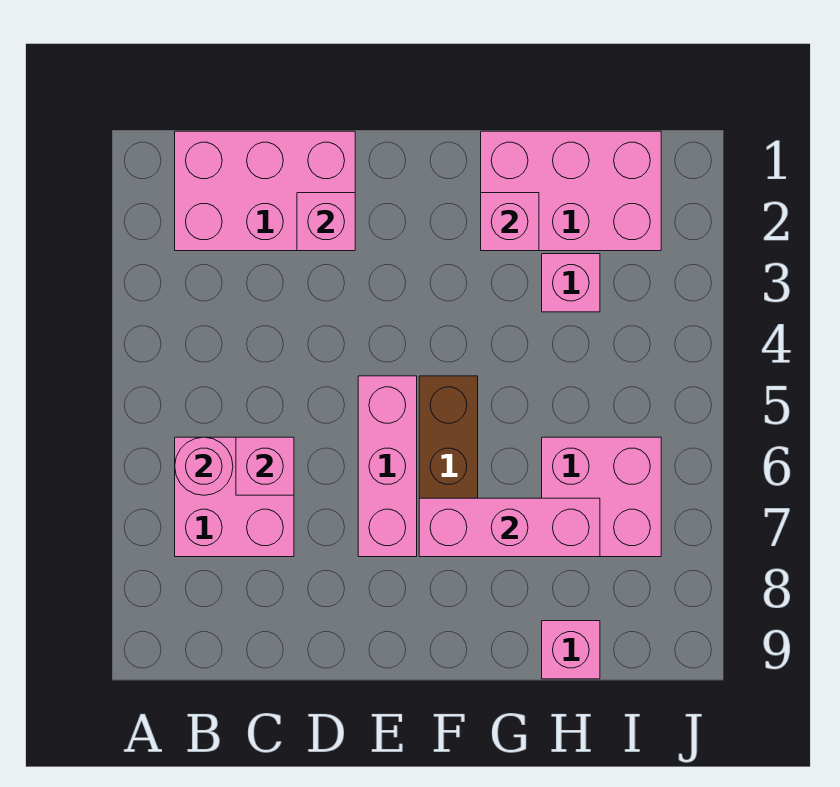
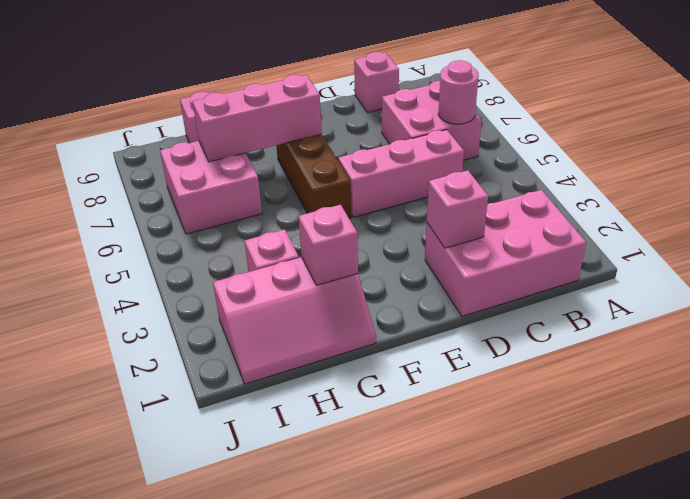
pink brick C6 level 2 -> pink brick C9 level 1
pink brick E5:E7 level 1 -> pink brick C5:E5 level 1
pink brick G1:I2 level 1 -> pink slope G1:I2 level 1 top 2

